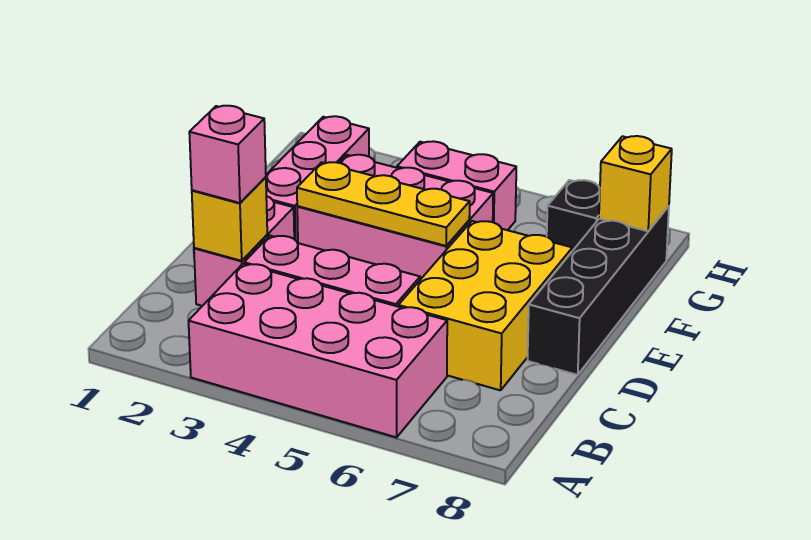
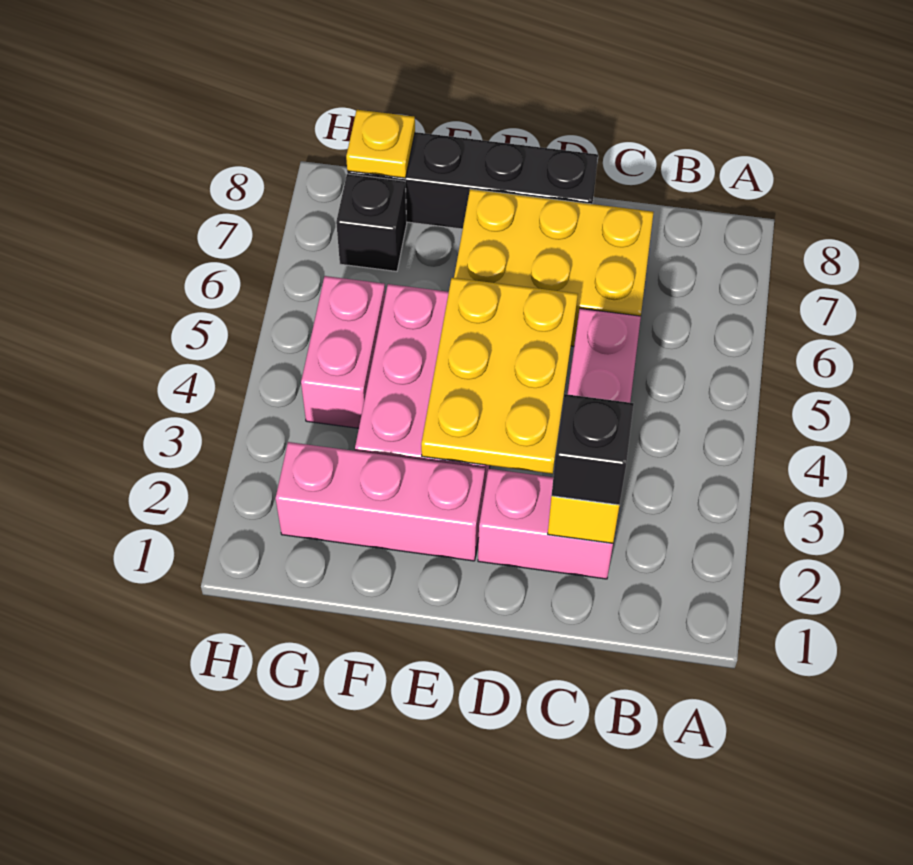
pink brick A3:B6 level 1 -> none
pink brick C2 level 3 -> black brick C2 level 3
yellow plate E3:E5 level 2 -> yellow plate D3:E5 level 2
yellow brick G8 level 2 -> yellow plate G8 level 2

